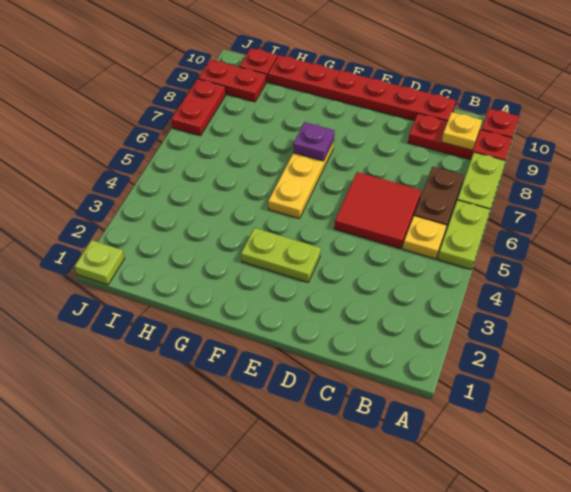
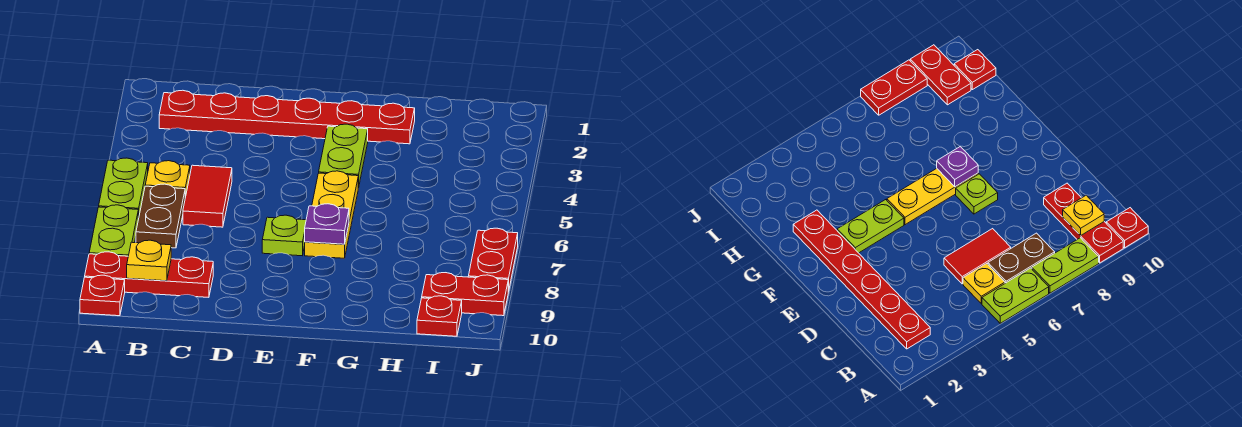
red tile C5:D6 level 1 -> red tile C5:C6 level 1
red plate C10:H10 level 1 -> red plate B2:G2 level 1
lime plate E3:F3 level 1 -> lime plate F3:F4 level 1
lime plate J1 level 1 -> lime plate E7 level 1

